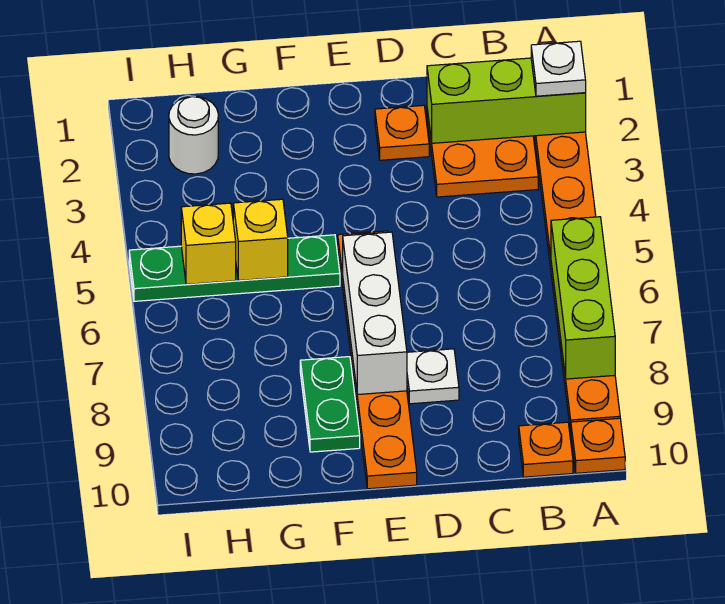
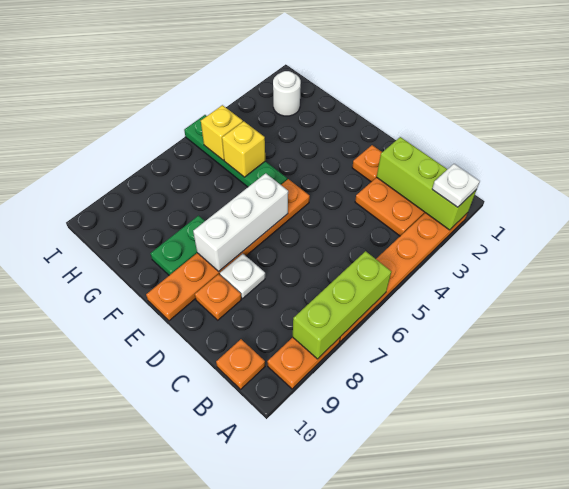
orange plate A10 level 1 -> orange plate D9 level 1

